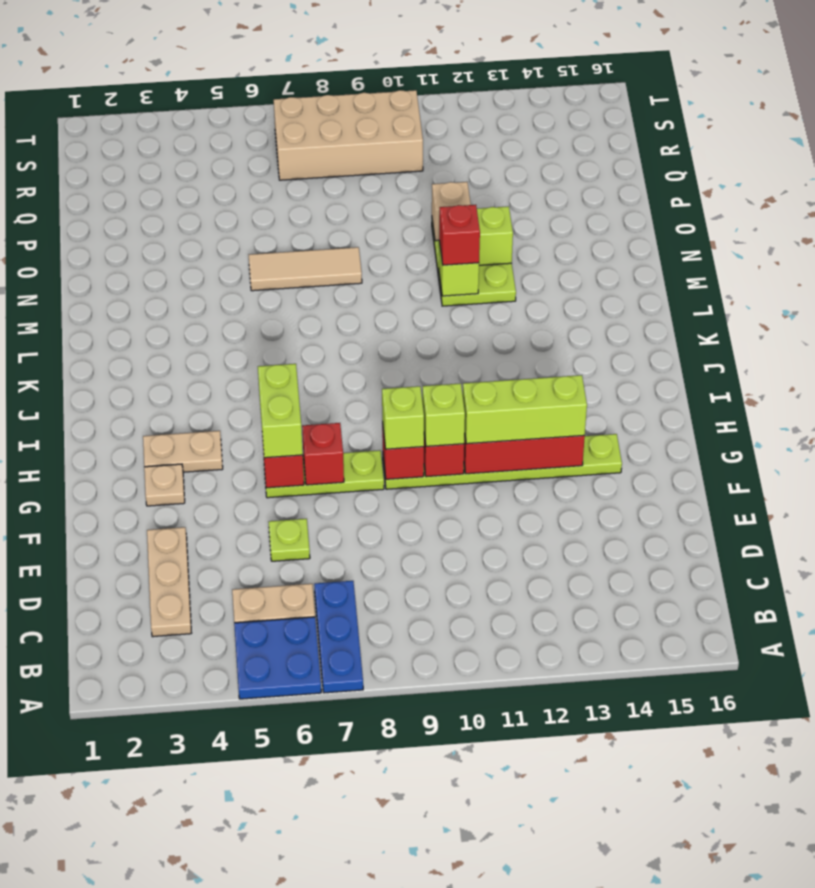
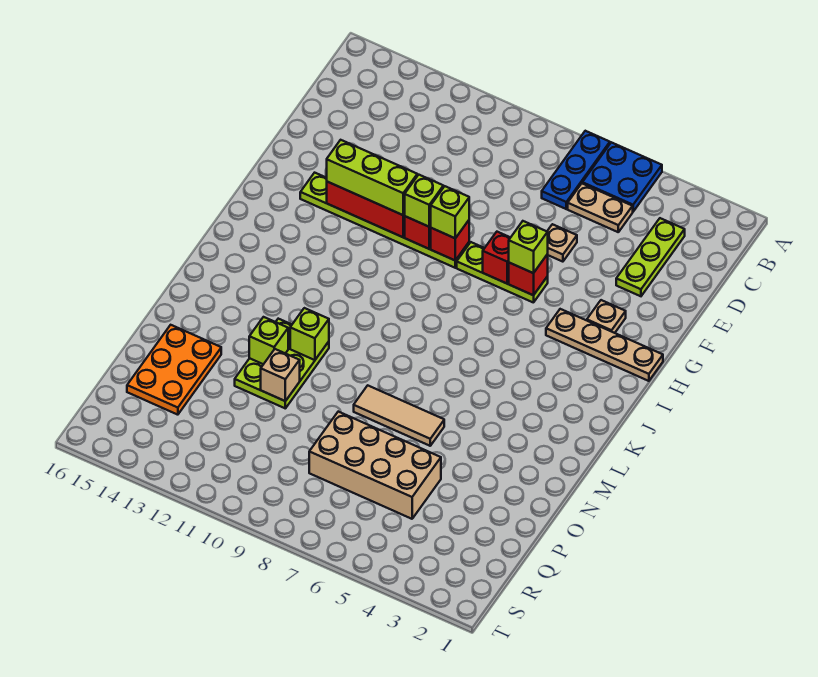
tan plate C3:E3 level 1 -> lime plate C3:E3 level 1
lime plate E6 level 1 -> tan plate E6 level 1
lime brick G6:H6 level 3 -> lime brick G6 level 3
tan plate H3:H4 level 1 -> tan plate H1:H4 level 1
red brick M11 level 3 -> none
none -> orange plate O14:Q15 level 1
tan brick R7:S10 level 1 -> tan brick P5:Q8 level 1

